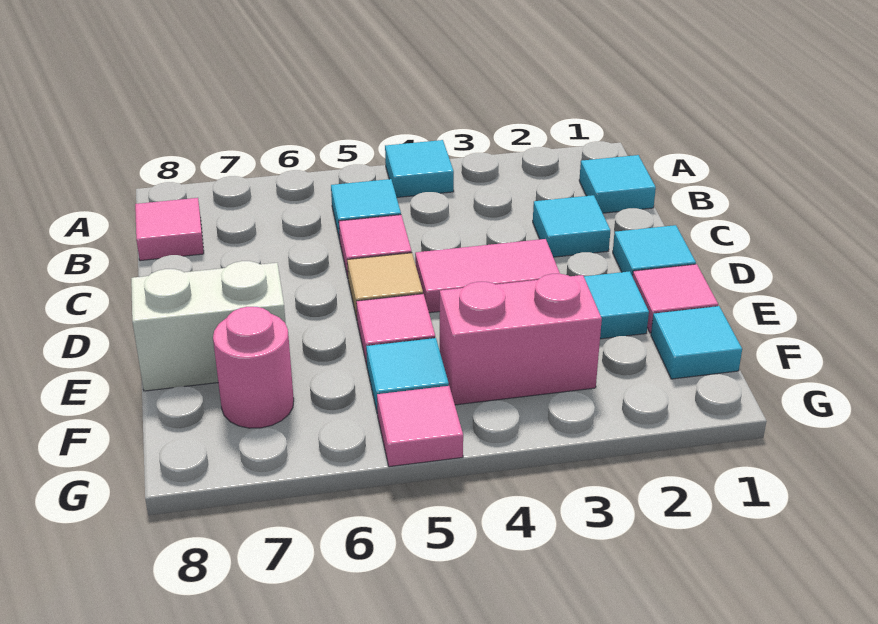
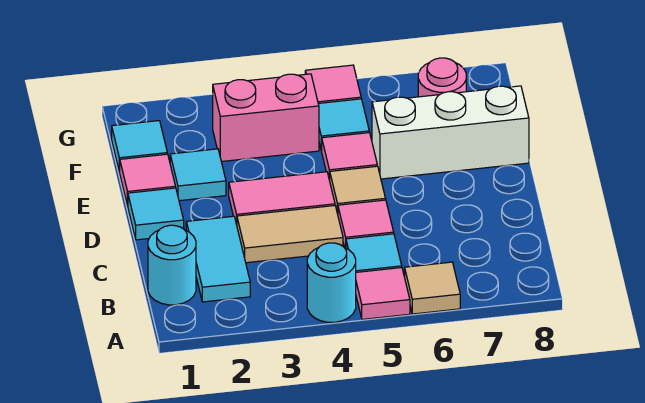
cyan tile A4 level 1 -> cyan round brick A4 level 1
none -> tan tile A6 level 1
cyan tile B1 level 1 -> cyan round brick B1 level 1
pink tile B8 level 1 -> pink tile A5 level 1
cyan tile C2 level 1 -> cyan tile B2:C2 level 1
none -> tan tile C3:C4 level 1
white brick E7:E8 level 1 -> white brick E6:E8 level 1

